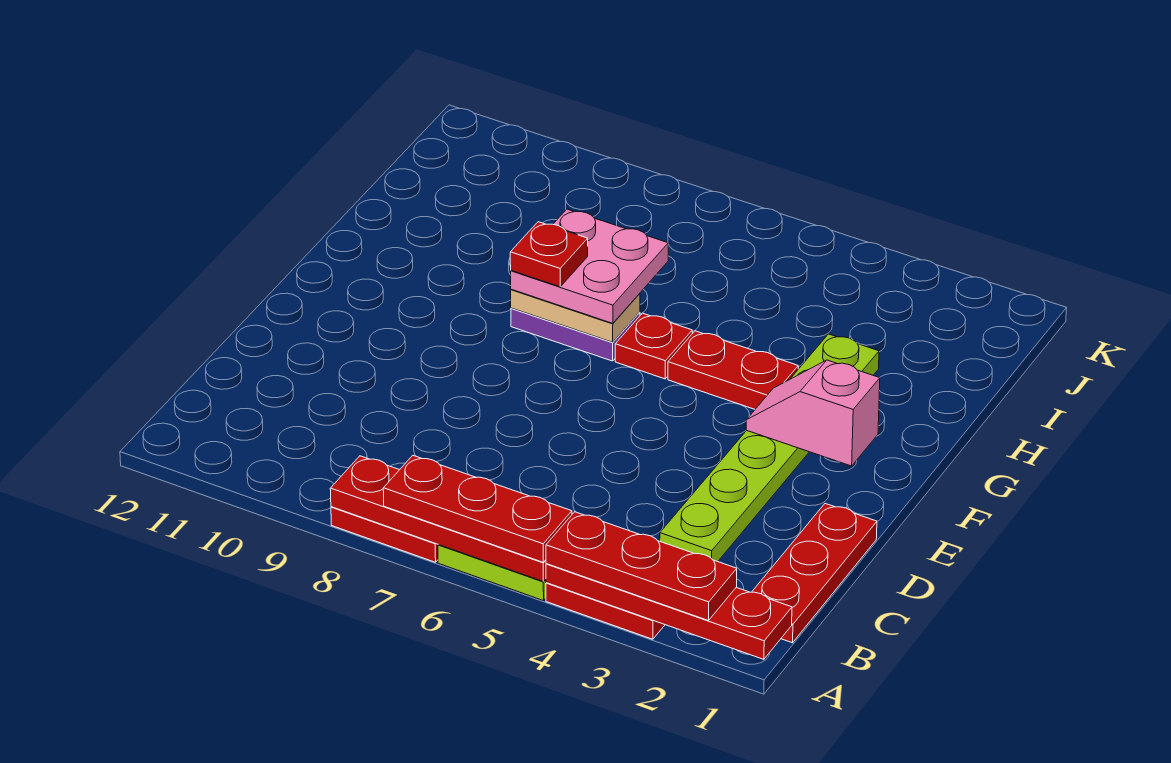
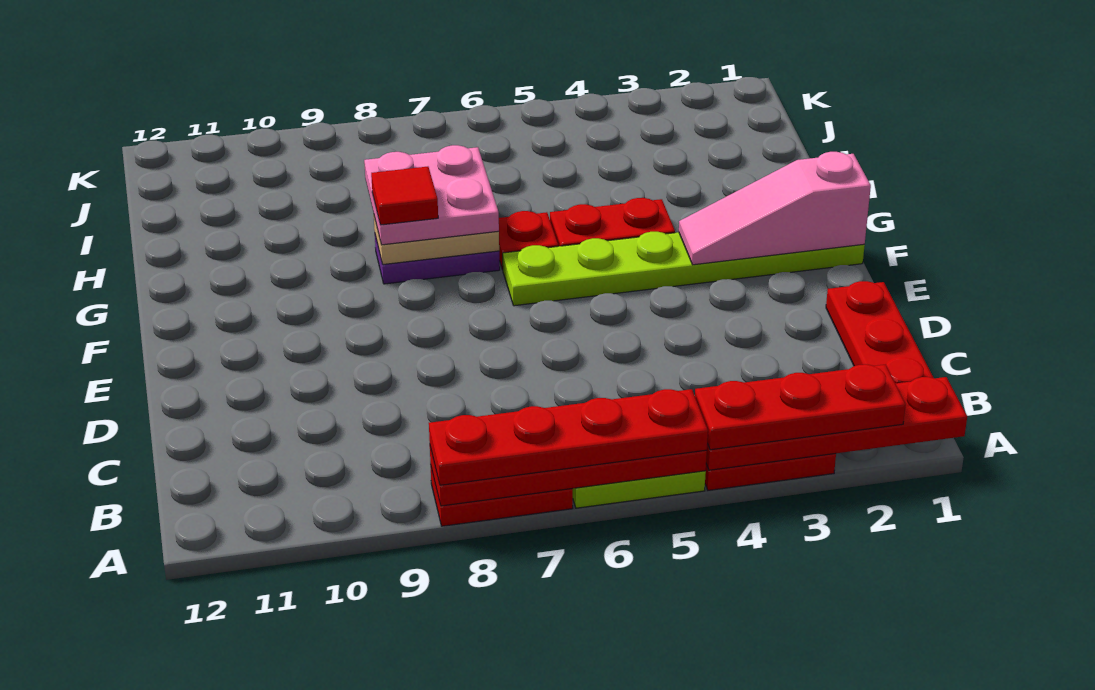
red plate A5:A7 level 3 -> red plate A5:A8 level 3
lime plate C3:H3 level 1 -> lime plate F1:F6 level 1
pink slope F2:F3 level 2 top 2 -> pink slope F1:F3 level 2 top 1
red plate G8 level 4 -> red tile G8 level 4

